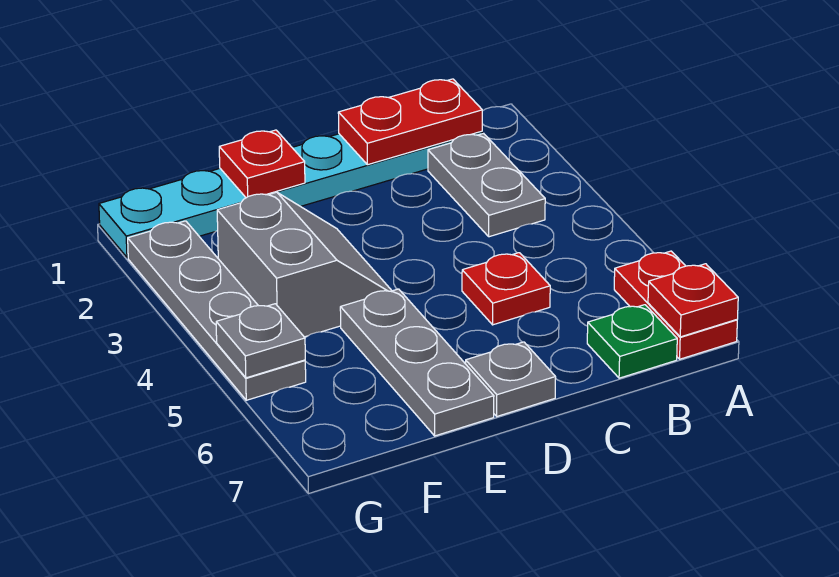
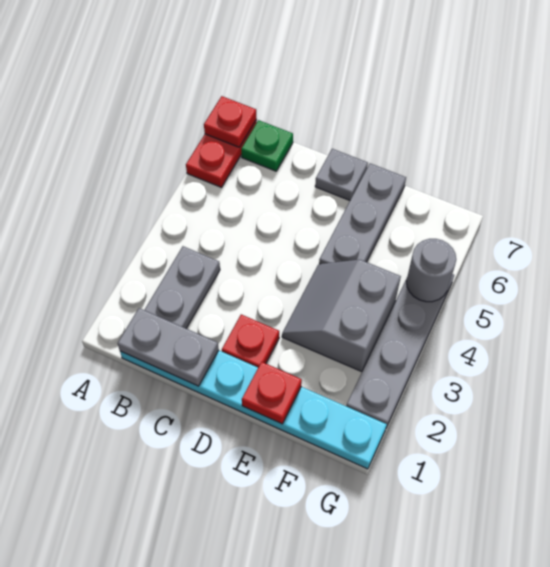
red plate B1:C1 level 2 -> grey plate B1:C1 level 2
red plate C5 level 1 -> red plate D2 level 1
grey plate G5 level 2 -> grey round brick G5 level 2

